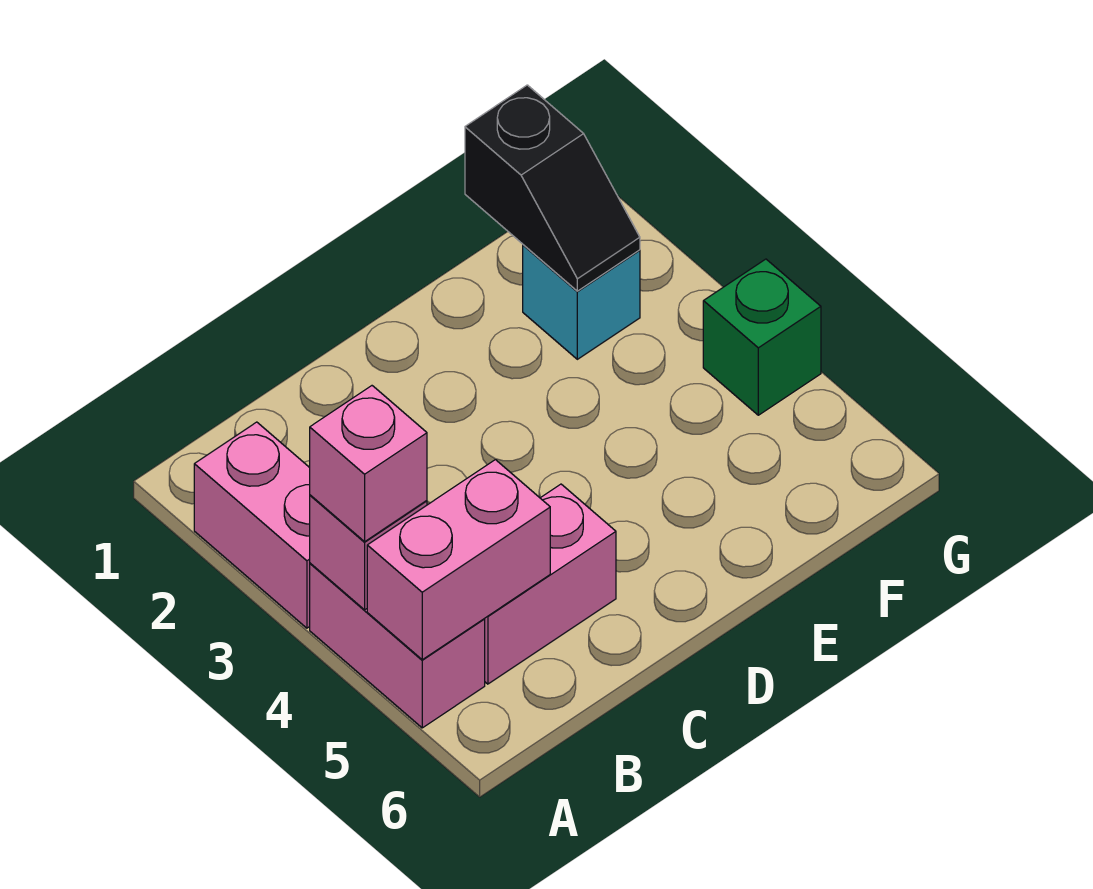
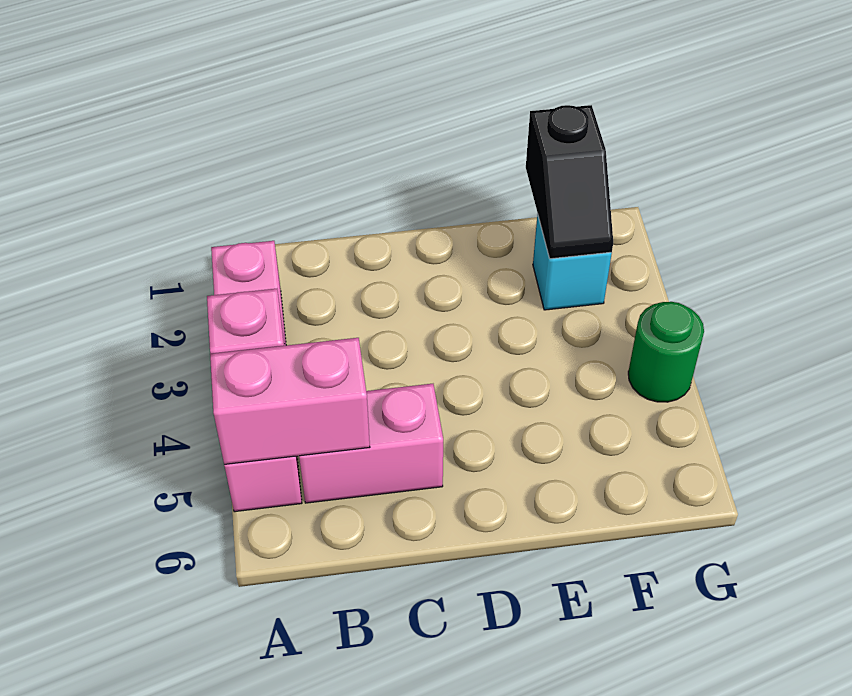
pink brick A4 level 3 -> none
green brick G4 level 1 -> green round brick G4 level 1

